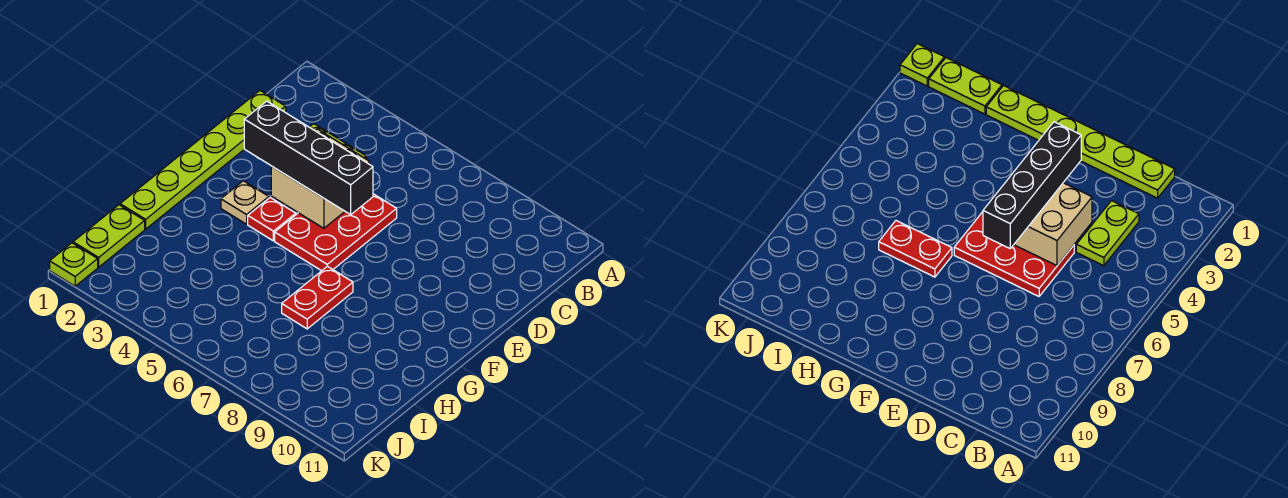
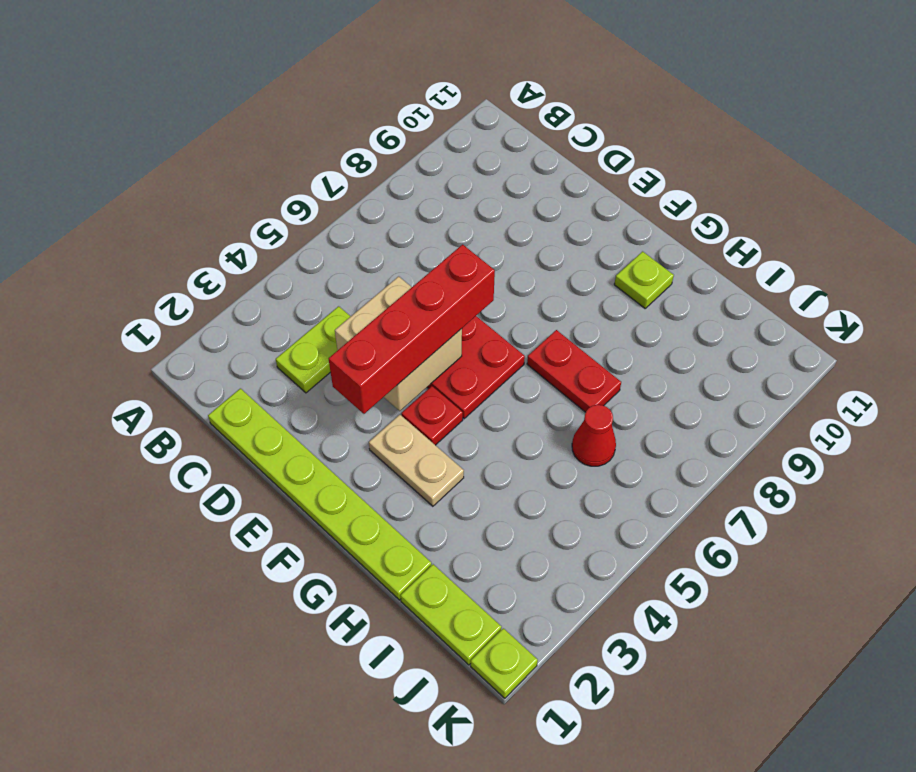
black brick E3:E6 level 3 -> red brick E3:E6 level 3
tan plate F3 level 1 -> tan plate F3:G3 level 1
none -> lime plate G10 level 1
none -> red cone I6 level 1

